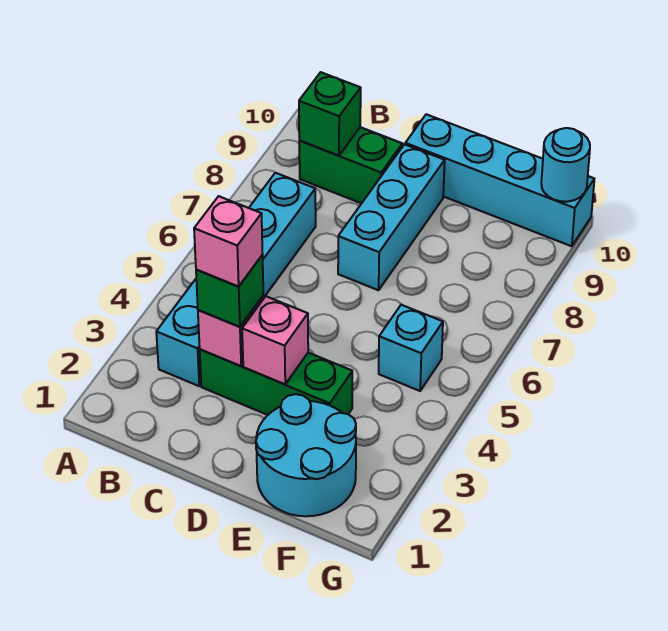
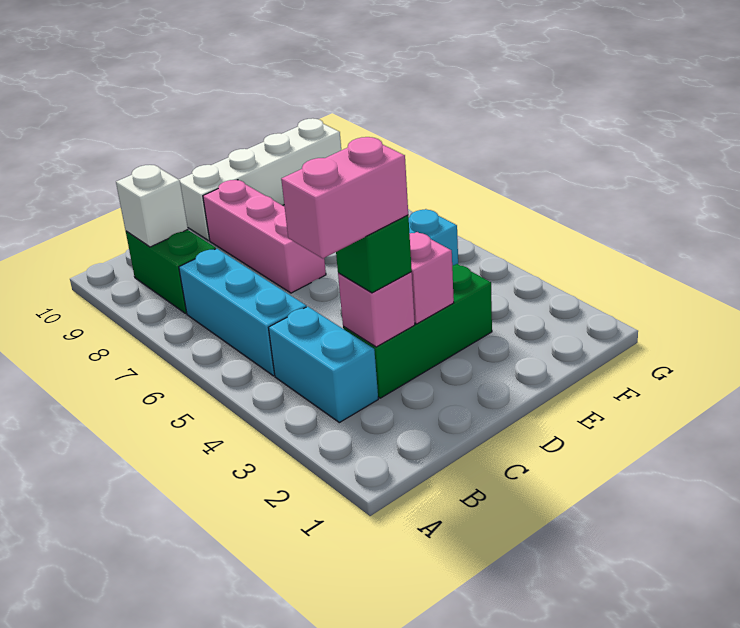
green brick B9:C9 level 1 -> green brick B8:B9 level 1
green brick B9 level 2 -> white brick B9 level 2
pink brick C3 level 4 -> pink brick B3:C3 level 4
cyan brick D7:D9 level 1 -> pink brick D7:D9 level 1
cyan brick D10:G10 level 1 -> white brick D10:G10 level 1
cyan round brick E1:F2 level 1 -> none
cyan round brick G10 level 2 -> none

